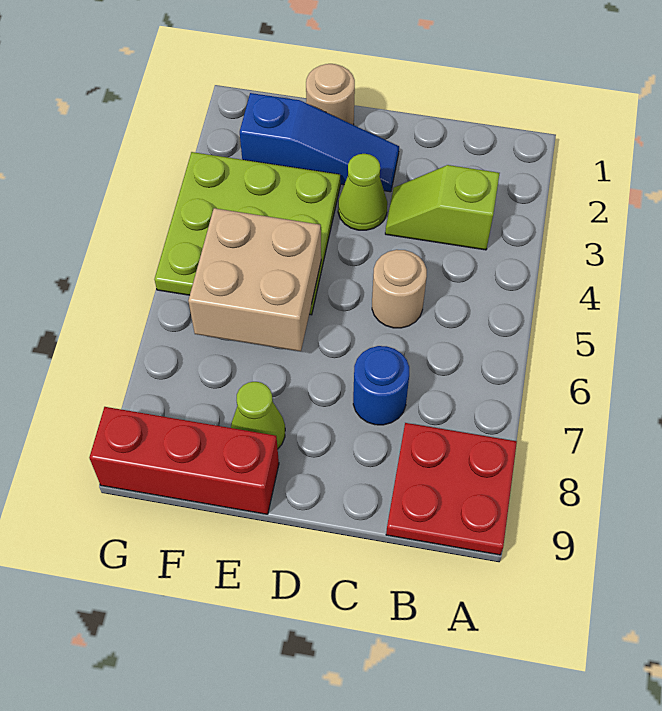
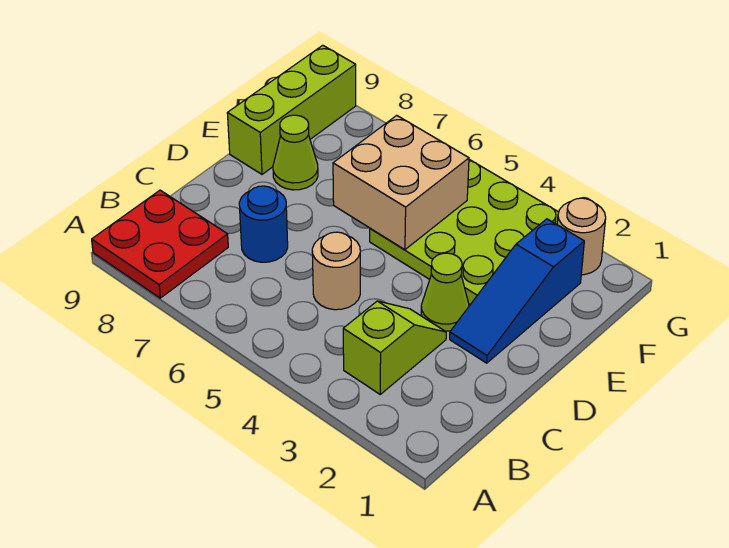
tan round brick E1 level 1 -> tan round brick G2 level 1
red brick E9:G9 level 1 -> lime brick E9:G9 level 1

